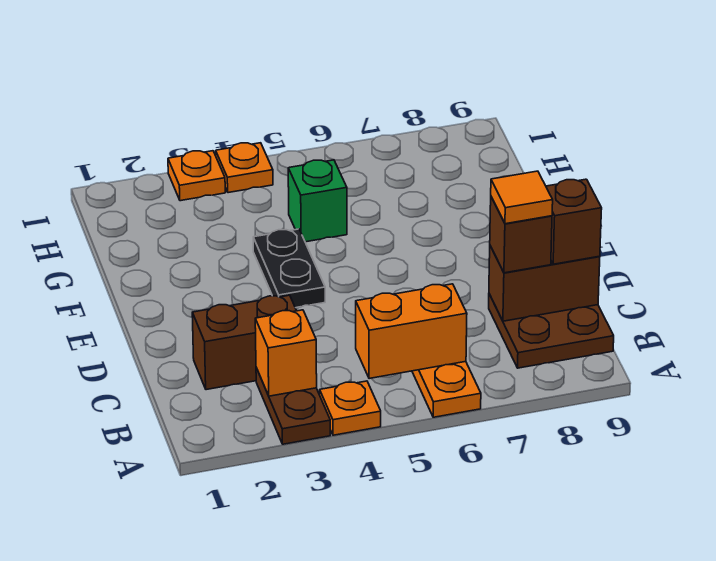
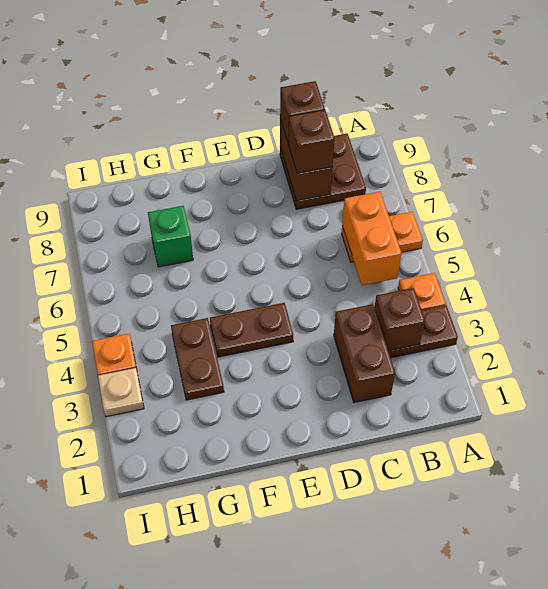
orange brick B3 level 2 -> brown brick B3 level 2
orange tile C8 level 4 -> none
black plate E4:F4 level 1 -> brown plate E4:F4 level 1
none -> brown plate G3:G4 level 1
green brick G5 level 1 -> green brick G7 level 1
orange plate I3 level 1 -> tan plate I3 level 1

